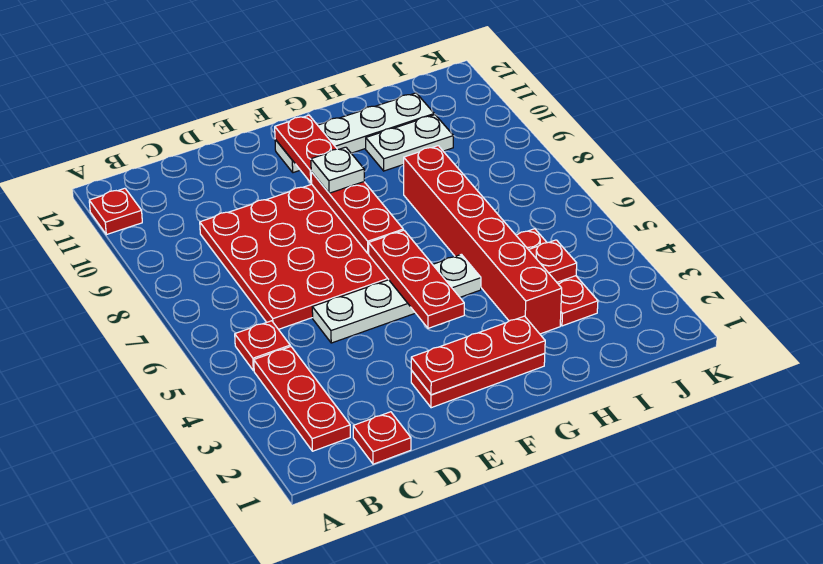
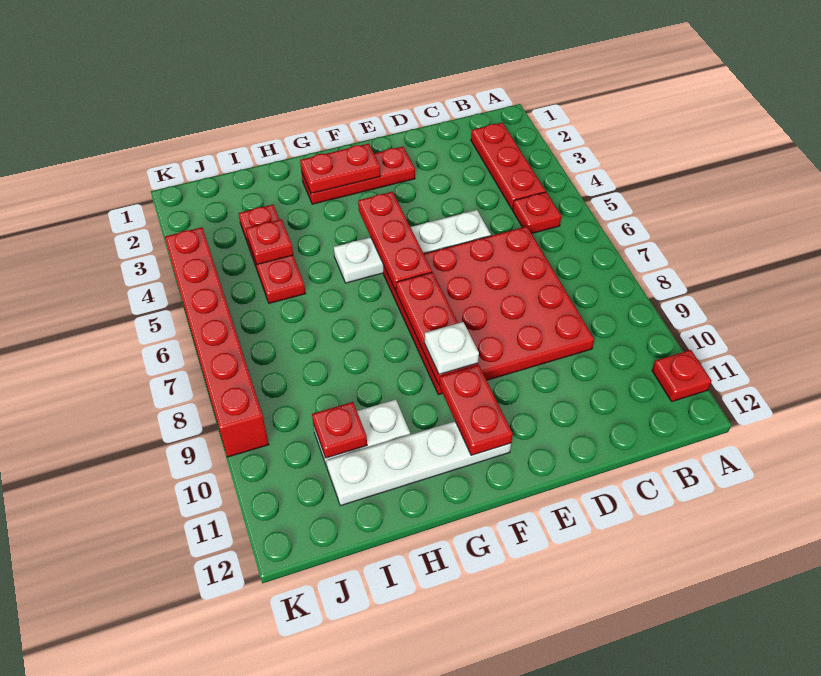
red plate C1 level 1 -> red plate I10 level 2
red plate E2:G2 level 2 -> red plate F2:G2 level 2
red brick H3:H8 level 1 -> red brick K4:K9 level 1

